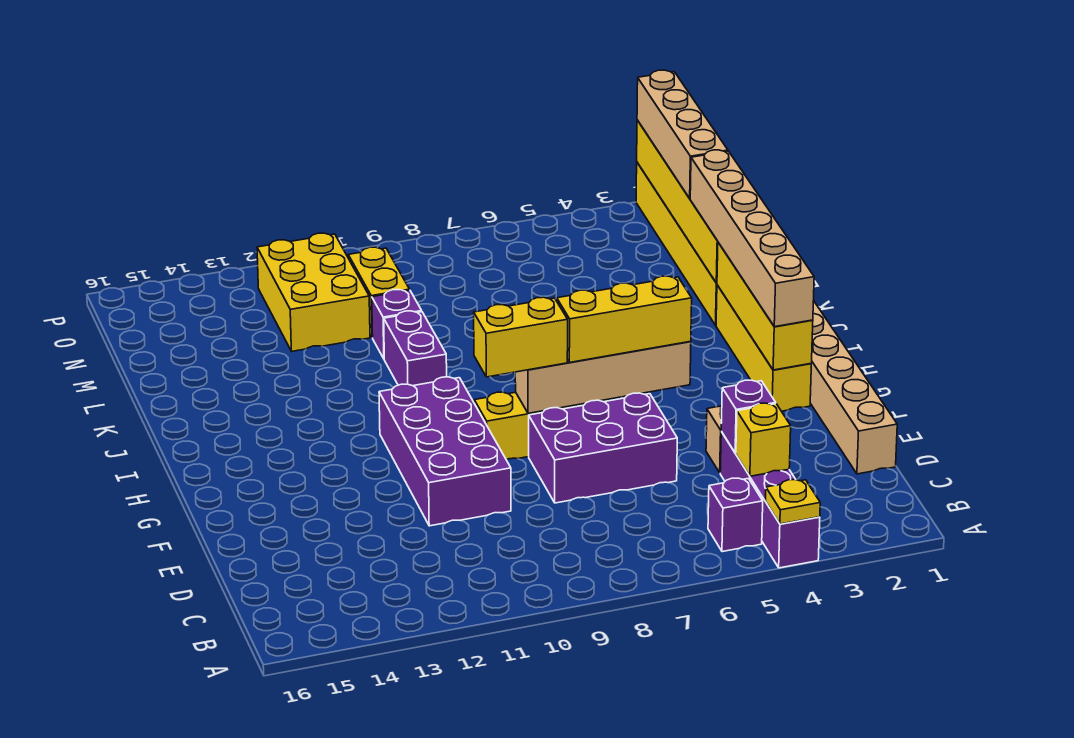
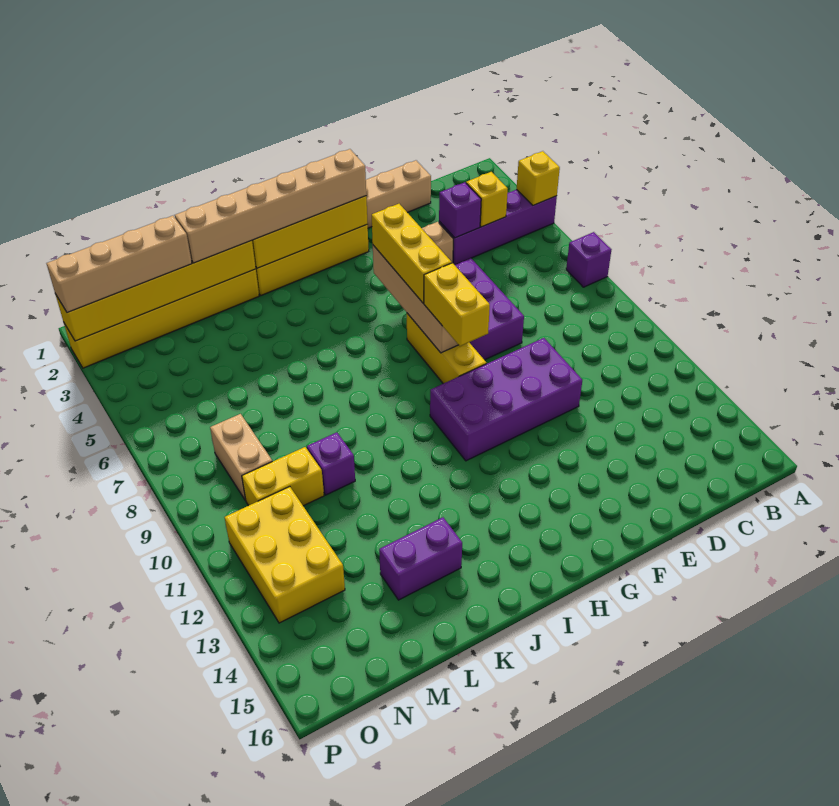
yellow plate A4 level 2 -> yellow brick A4 level 2
purple brick B5 level 1 -> purple brick A7 level 1
purple brick J10:K10 level 1 -> purple brick K14:L14 level 1
yellow brick M11:O12 level 1 -> yellow brick N11:O13 level 1
none -> tan brick N8:N9 level 1

